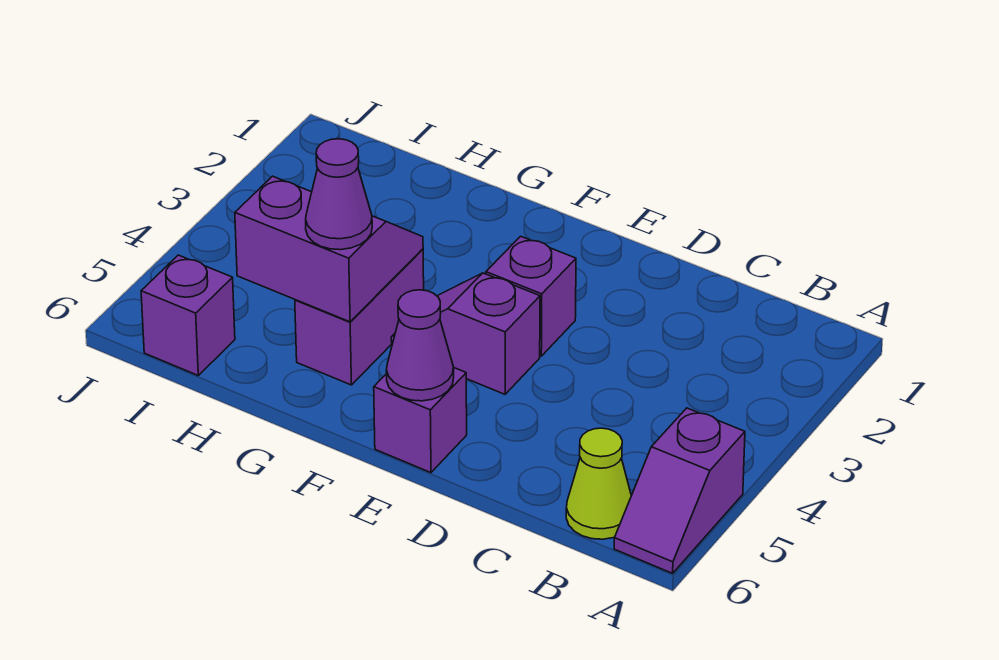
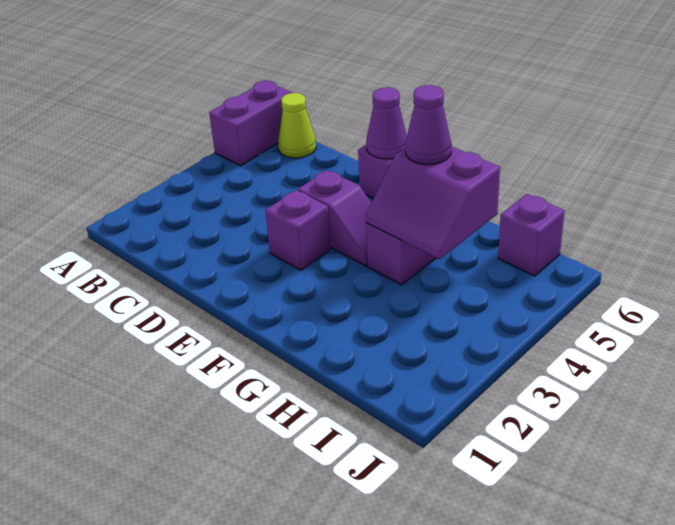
purple slope A5:A6 level 1 top 5 -> purple brick A5:A6 level 1

